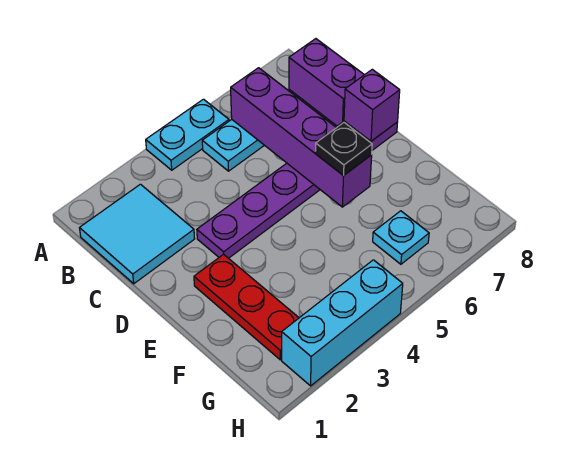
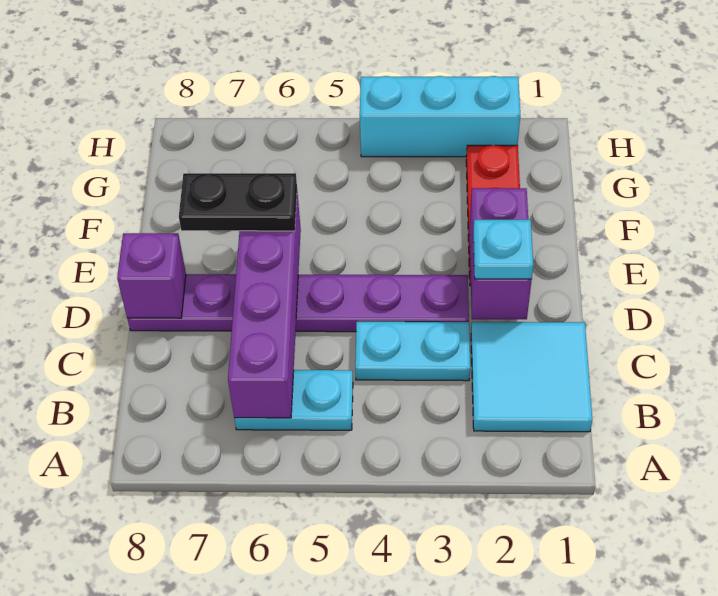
cyan plate A4:A5 level 1 -> cyan plate C3:C4 level 1
purple brick B8:C8 level 1 -> purple brick D2:E2 level 2
black plate E6 level 3 -> black plate E6:E7 level 3
cyan plate G6 level 1 -> cyan plate D2 level 3

